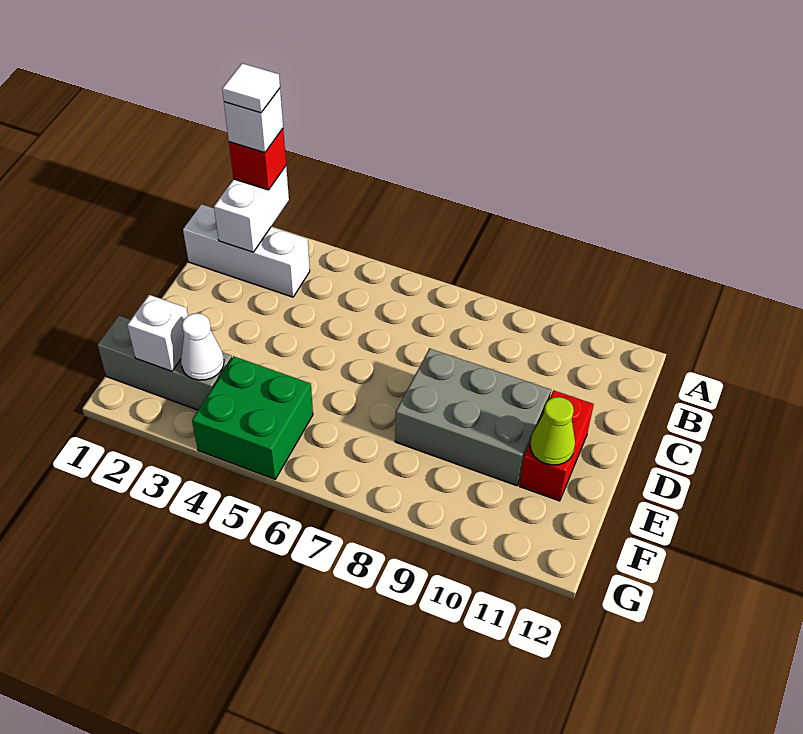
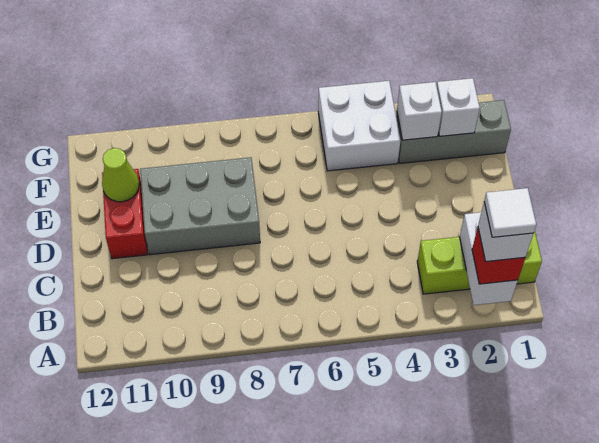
white brick B1:B3 level 1 -> lime brick B1:B3 level 1
white cone F3 level 2 -> white brick F3 level 2
green brick F4:G5 level 1 -> white brick F4:G5 level 1

